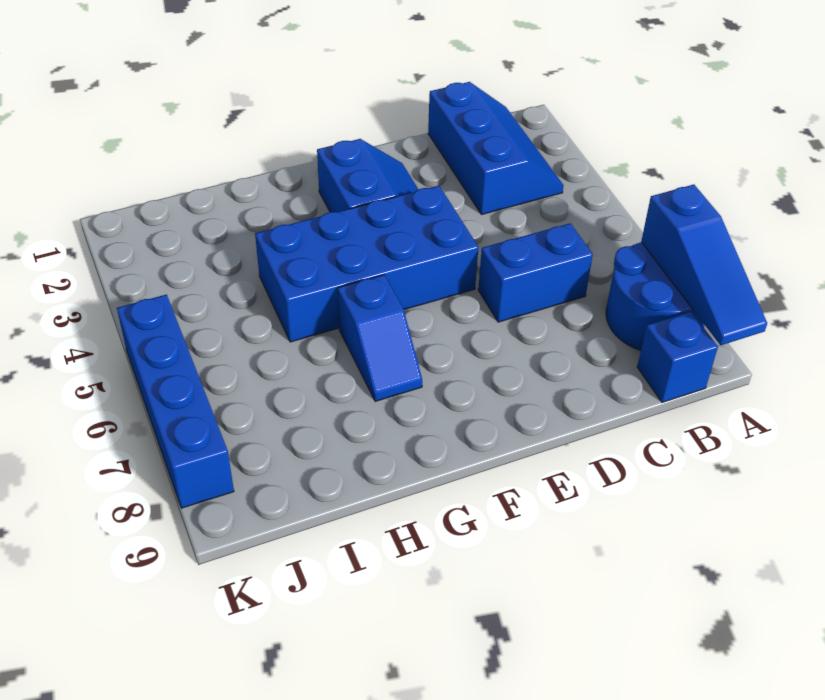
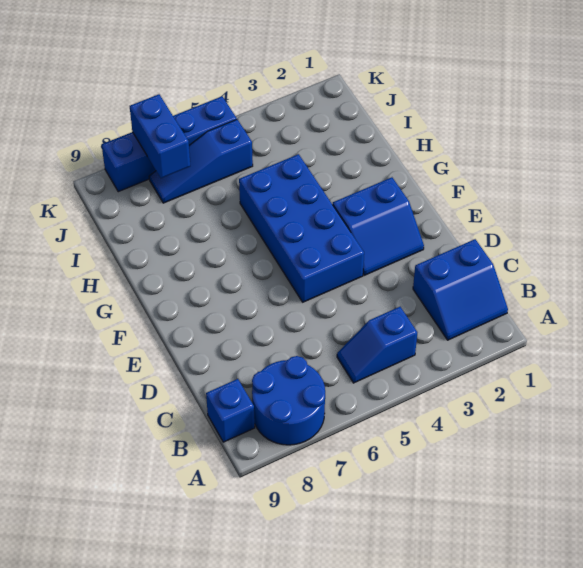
blue slope A7:A9 level 2 top 7 -> blue slope J5:J7 level 1 top 5
blue slope B1:C3 level 1 top C -> blue slope B1:C2 level 1 top C
blue brick C6:D6 level 1 -> blue brick J7:K7 level 2
blue slope G6:G7 level 1 top 6 -> blue slope B4:B5 level 1 top 4

